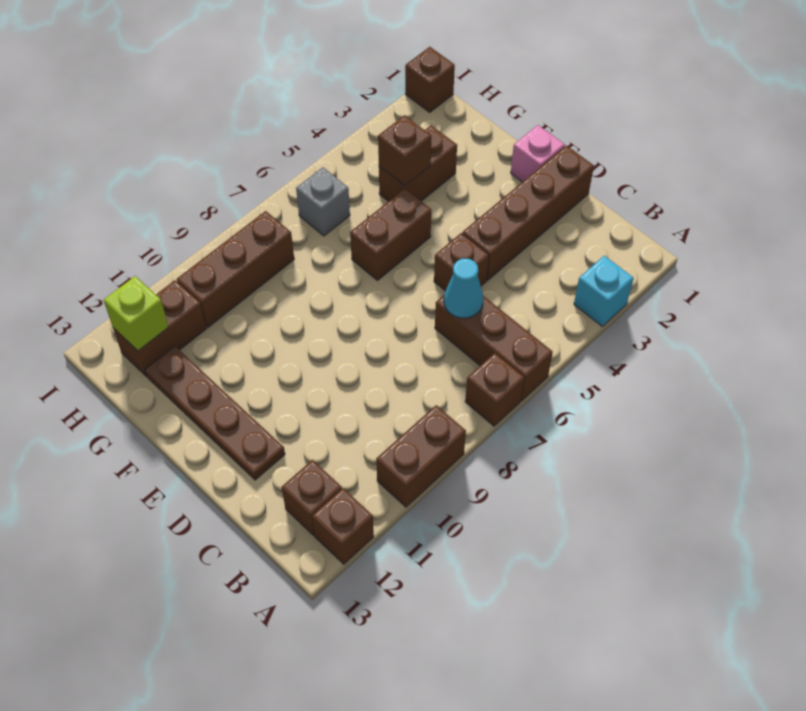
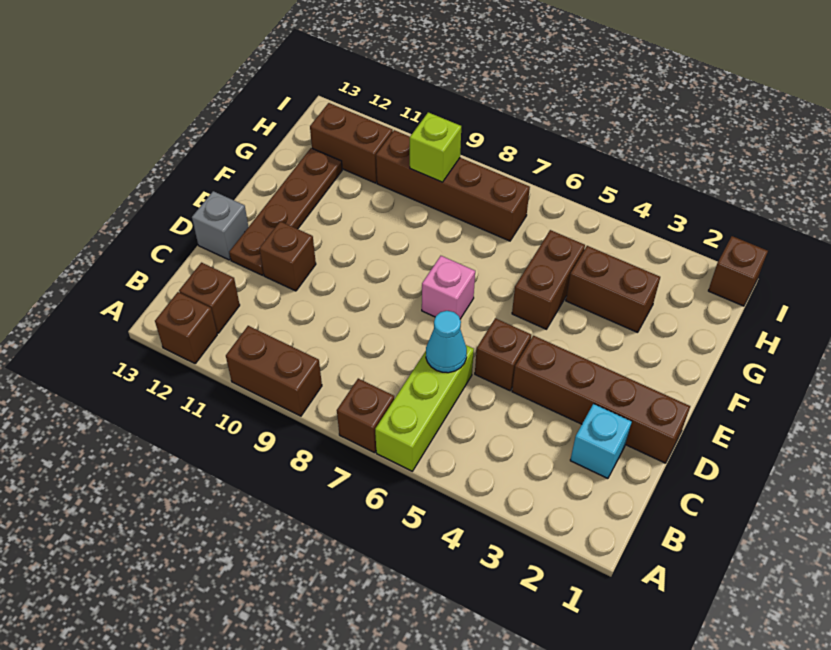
cyan brick A3 level 1 -> cyan brick C2 level 1
brown brick A6:C6 level 1 -> lime brick A6:C6 level 1
pink brick E1 level 1 -> pink brick E7 level 1
brown brick F5:F6 level 1 -> brown brick F5:G5 level 1
brown brick G4 level 2 -> brown brick D11 level 1
grey brick H6 level 1 -> grey brick D13 level 1
brown brick H8:H10 level 1 -> brown brick H7:H10 level 1
lime brick H12 level 2 -> lime brick H9 level 2

